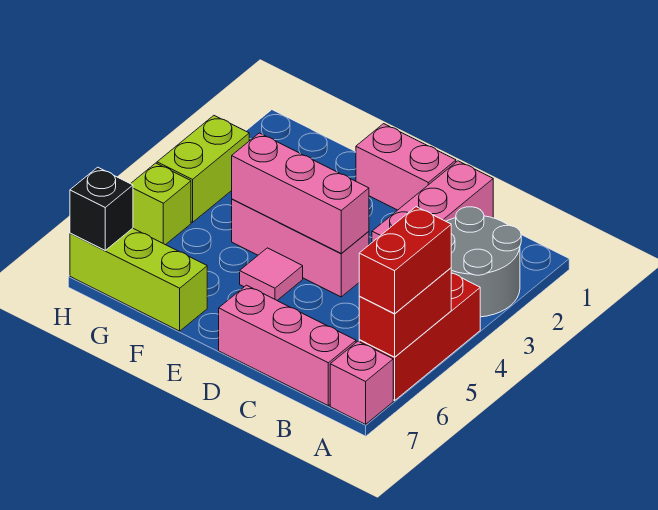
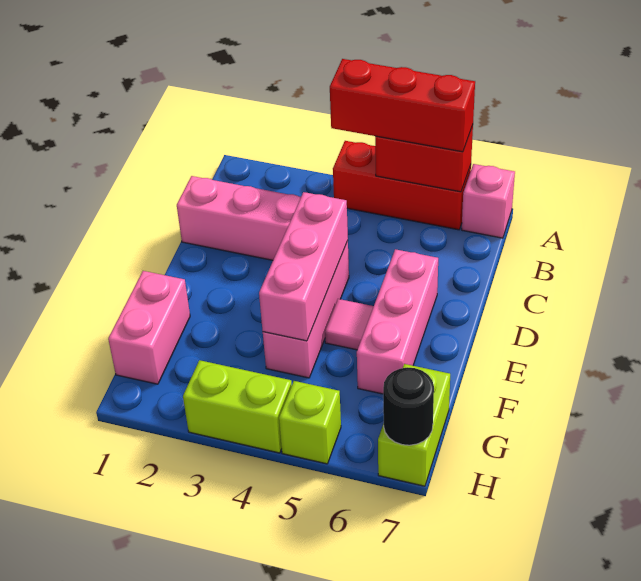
grey round brick A2:B3 level 1 -> none
red brick A5:A6 level 3 -> red brick A4:A6 level 3
pink brick B7:D7 level 1 -> pink brick D6:F6 level 1
pink brick D1:E1 level 1 -> pink brick F1:G1 level 1
lime brick F7:H7 level 1 -> lime brick G7:H7 level 1
black brick H7 level 2 -> black round brick H7 level 2

